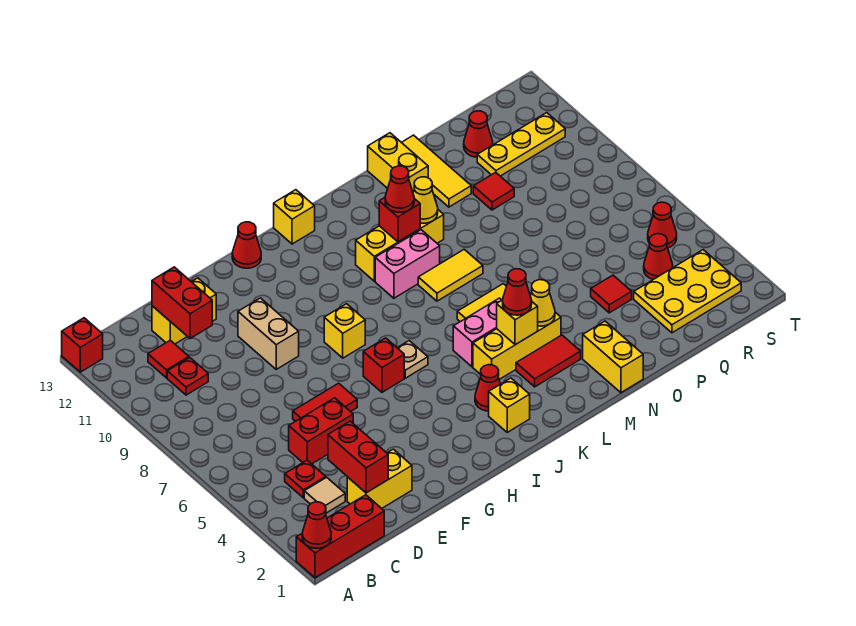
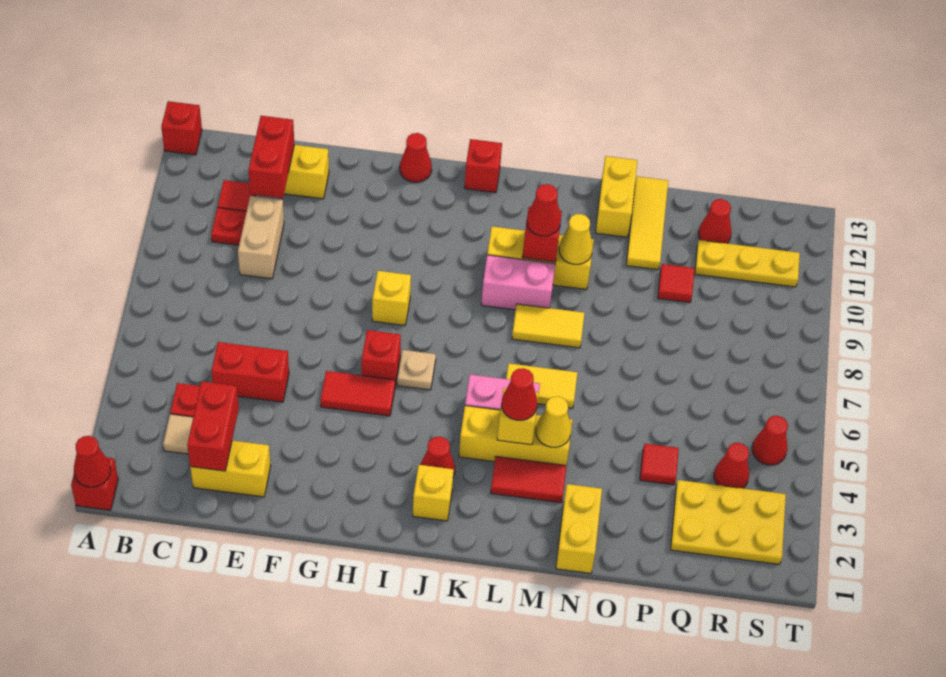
red brick A1:C1 level 1 -> red brick A1 level 1
red tile E6:F6 level 1 -> red tile G5:H5 level 1
tan brick F9:F10 level 1 -> tan brick D9:D10 level 1
yellow brick J13 level 1 -> red brick J13 level 1

